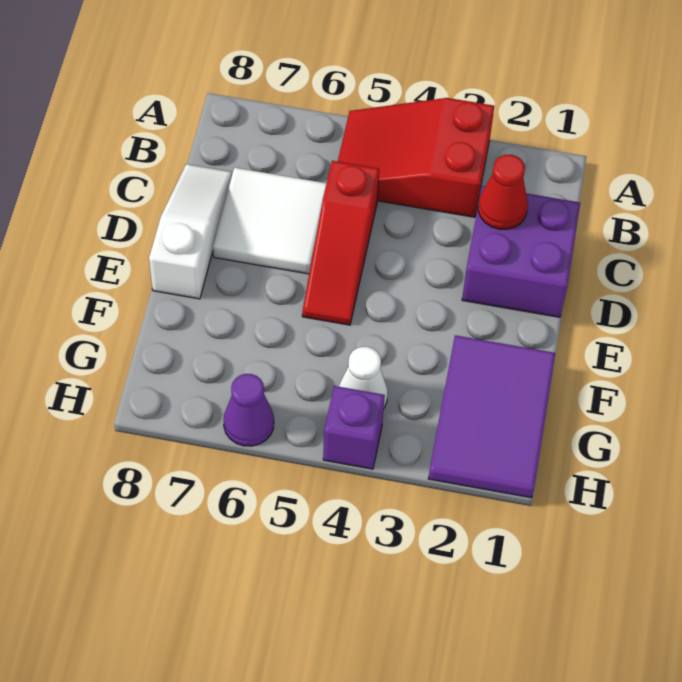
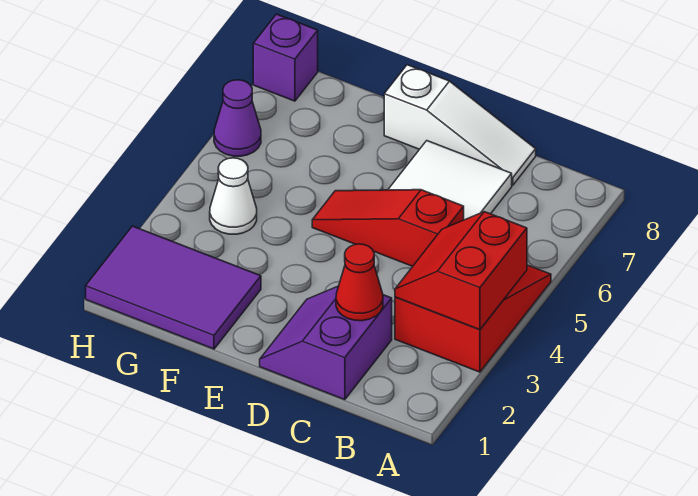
none -> red slope A3:B4 level 2 top A
purple brick C1:D2 level 1 -> purple slope C1:D2 level 1 top C
purple brick H4 level 1 -> purple brick H8 level 1

